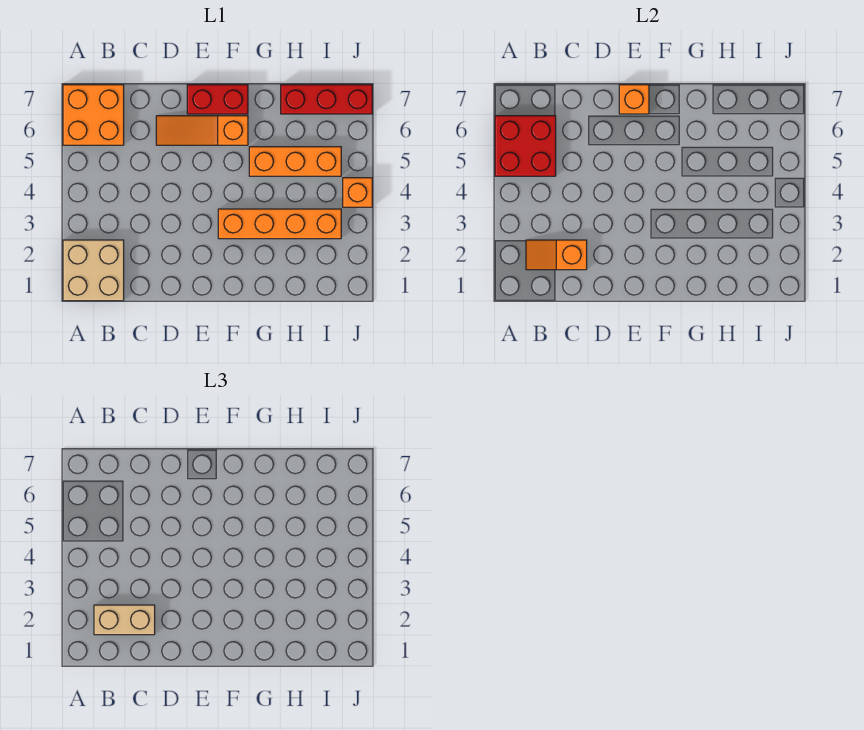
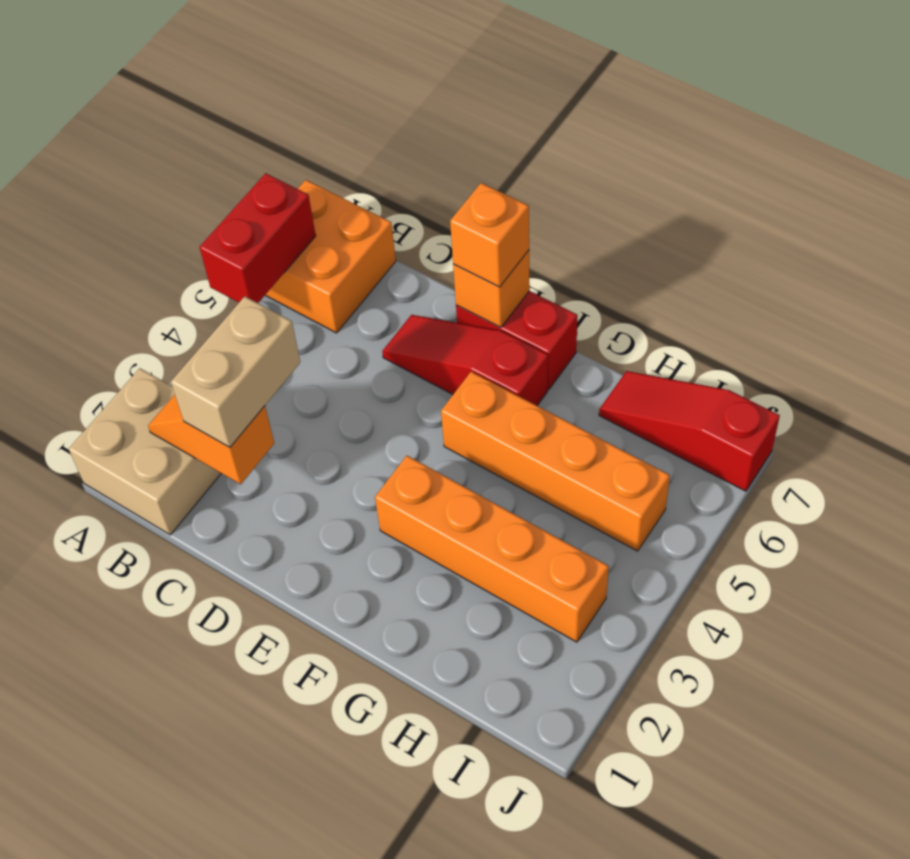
red brick A5:B6 level 2 -> red brick A5:A6 level 2
tan brick B2:C2 level 3 -> tan brick C2:C3 level 3
orange slope D6:F6 level 1 top F -> red slope D6:F6 level 1 top F
orange brick G5:I5 level 1 -> orange brick F5:I5 level 1
red brick H7:J7 level 1 -> red slope H7:J7 level 1 top J
orange brick J4 level 1 -> orange brick E7 level 3

